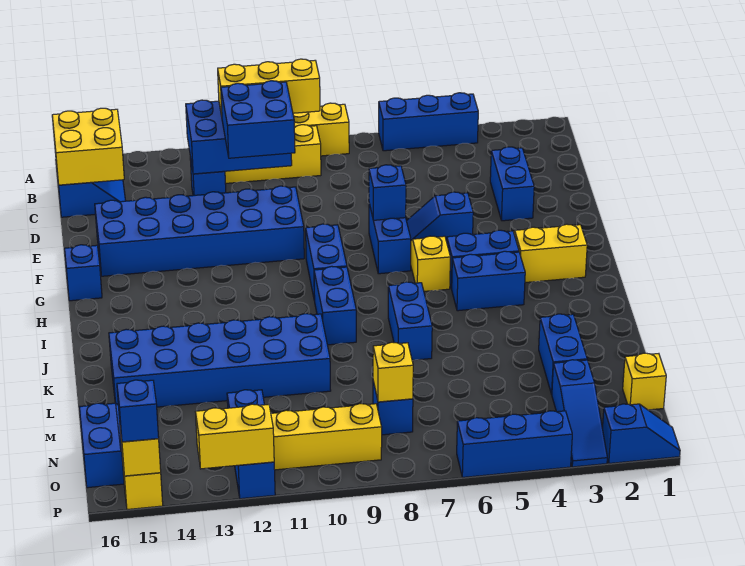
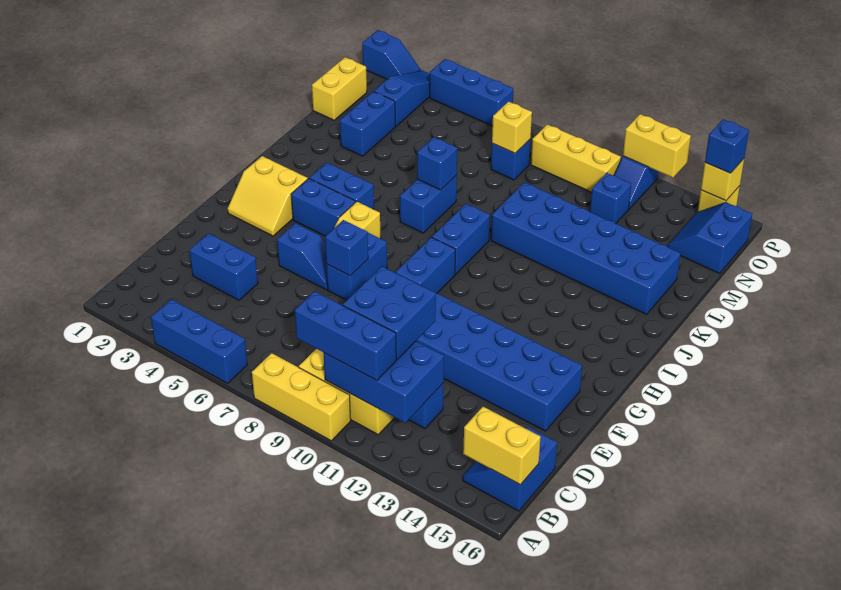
yellow brick B9:B11 level 3 -> blue brick B9:B11 level 3
yellow brick B15:C16 level 2 -> yellow brick B15:B16 level 2
blue brick D3:E3 level 1 -> blue brick D3:D4 level 1
blue brick G16 level 1 -> blue brick K7 level 2
yellow brick N1 level 1 -> yellow brick M1:N1 level 1
blue slope P1:P2 level 1 top 2 -> blue slope P1:P2 level 1 top 1

